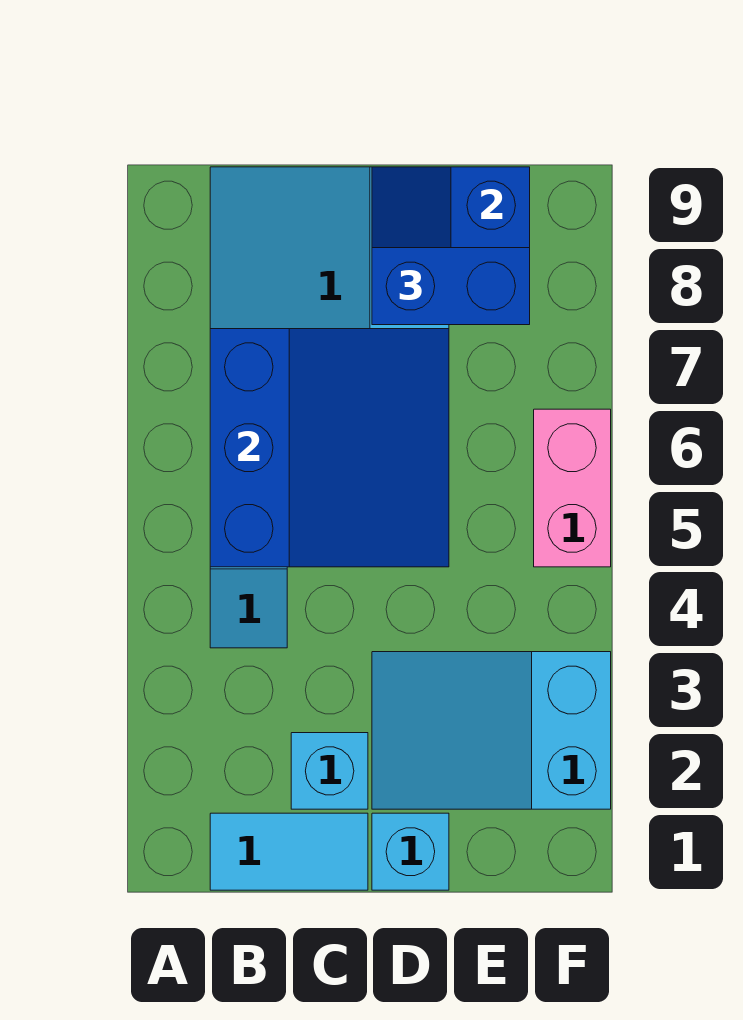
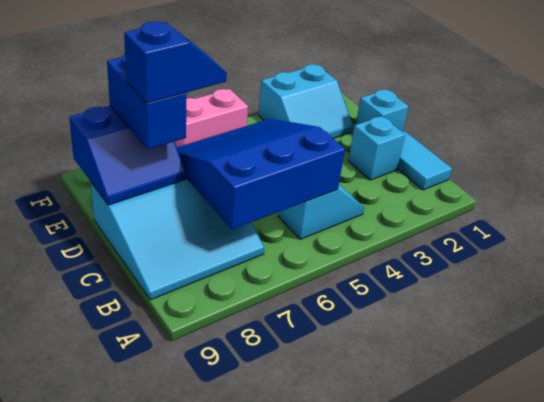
cyan slope D2:F3 level 1 top F -> cyan slope E2:F3 level 1 top F
none -> blue slope D7:D8 level 4 top 8

